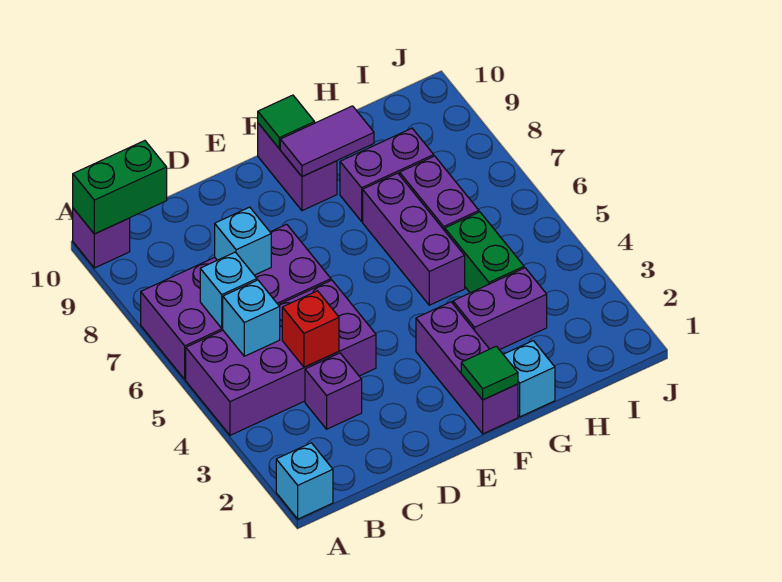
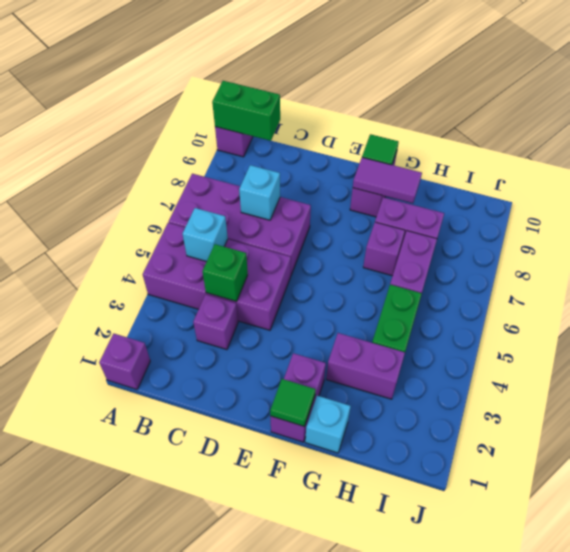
cyan brick A1 level 1 -> purple brick A1 level 1
cyan brick B6 level 2 -> none
red brick C4 level 2 -> green brick C4 level 2
purple brick F1:F3 level 1 -> purple brick F1:F2 level 1
purple brick G5:G7 level 1 -> purple brick G7 level 1

